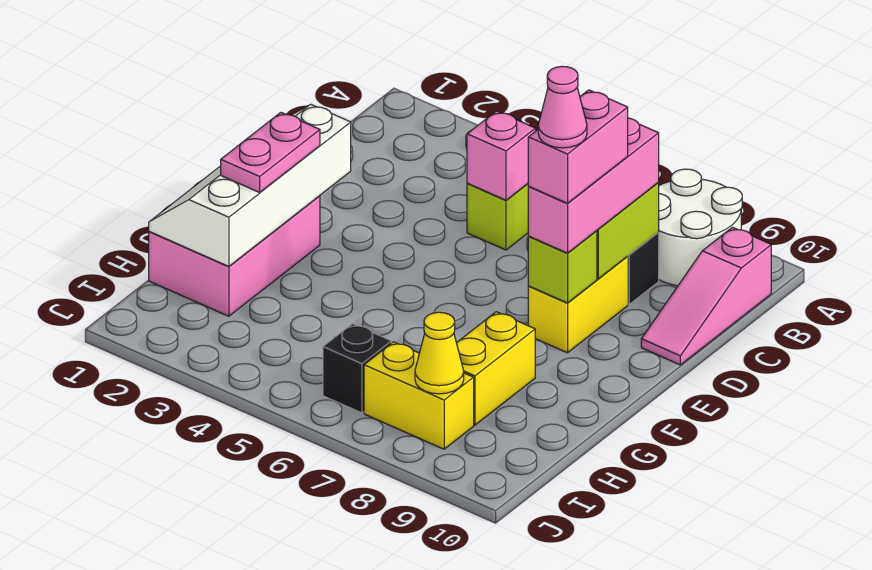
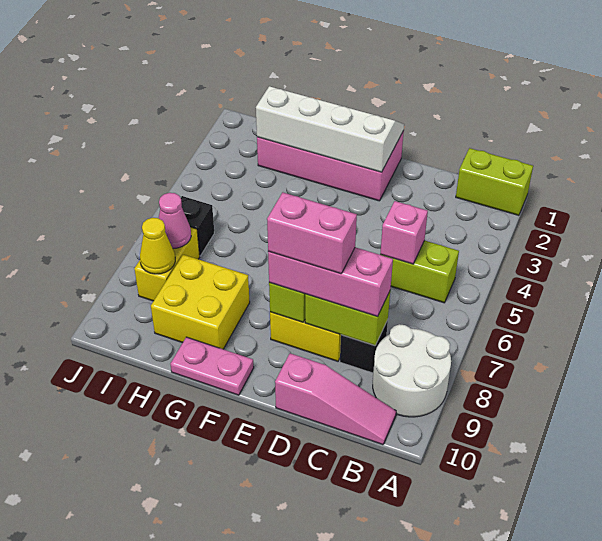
none -> lime brick A1:B1 level 1
pink slope B10:D10 level 1 top B -> pink slope B10:D10 level 1 top D
pink cone E8 level 5 -> pink cone I7 level 2
pink brick F1:H2 level 1 -> pink brick E1:H2 level 1
pink plate F2:G2 level 3 -> pink plate F10:G10 level 1
yellow brick G8:H8 level 1 -> yellow brick G8:H9 level 1

